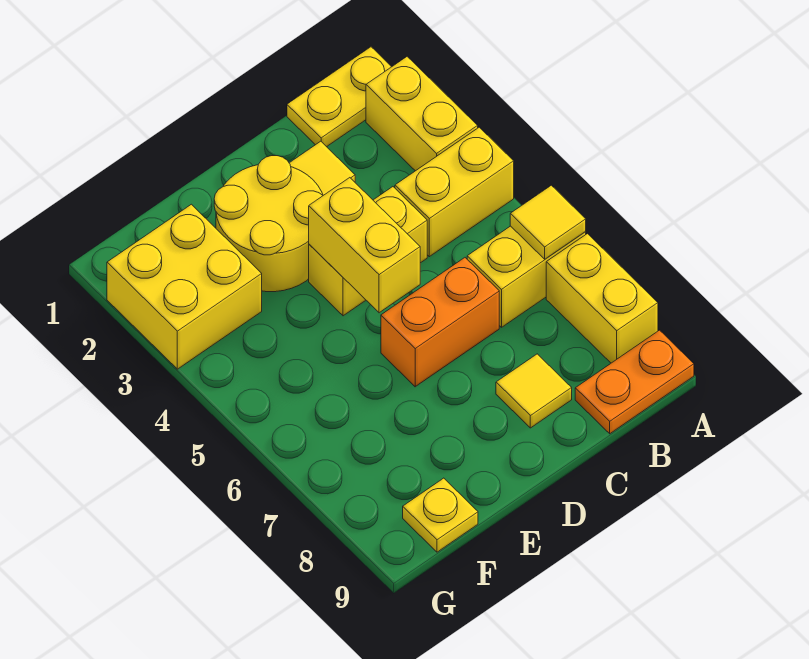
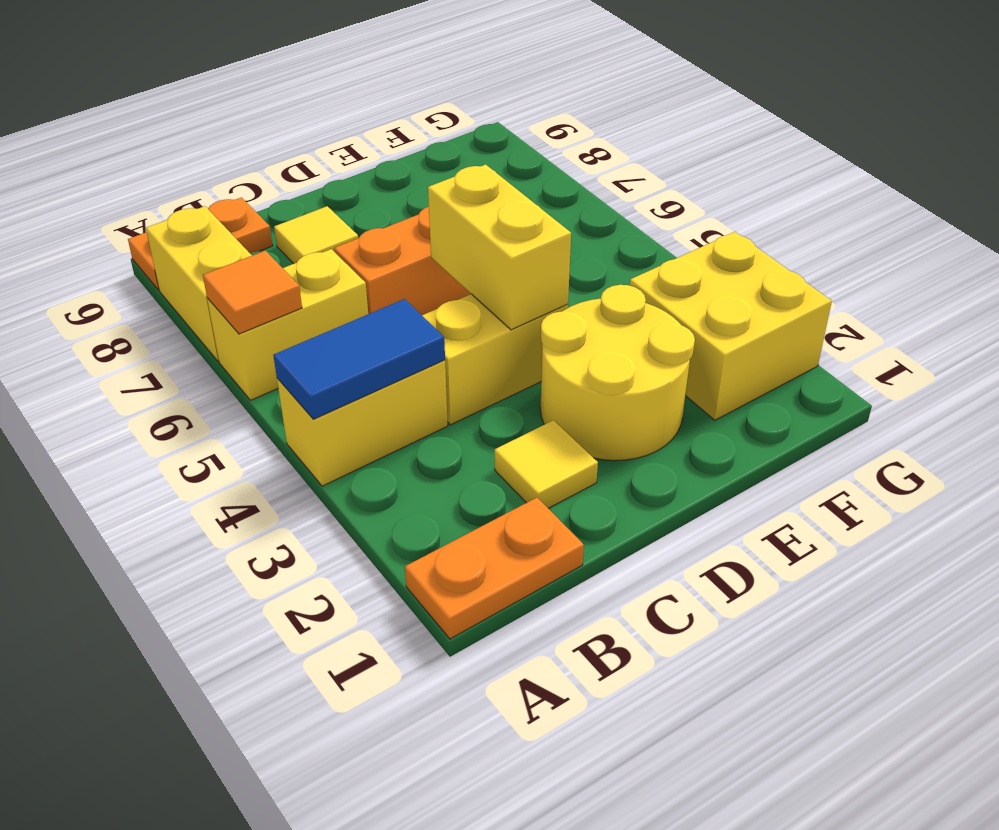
yellow plate A1:B1 level 1 -> orange plate A1:B1 level 1
yellow brick A2:A3 level 1 -> none
none -> blue tile A4:B4 level 2
yellow tile A6 level 2 -> orange tile A6 level 2
yellow plate F9 level 1 -> none

